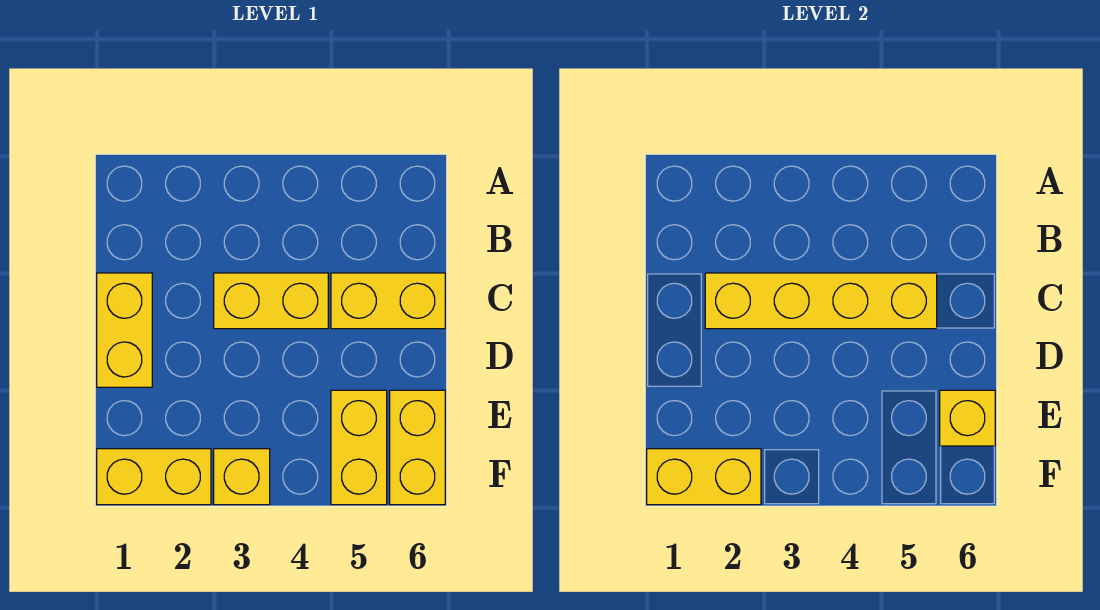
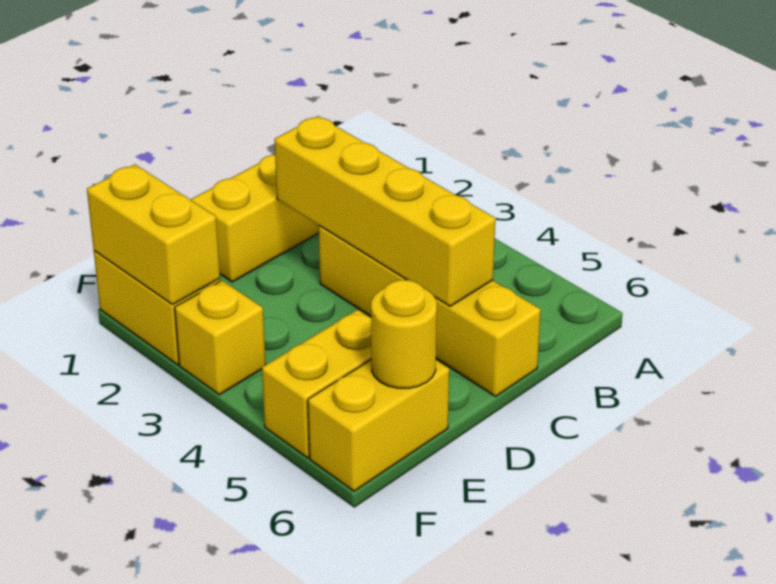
yellow brick E6 level 2 -> yellow round brick E6 level 2

